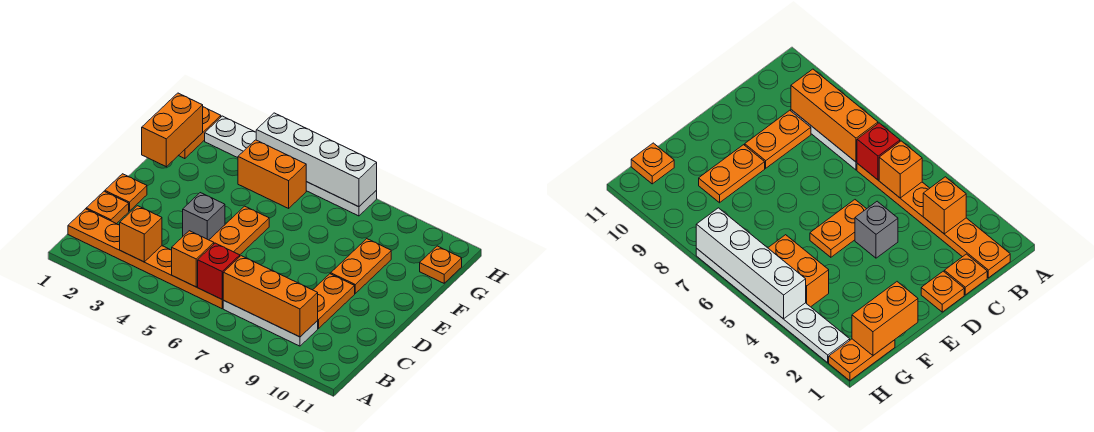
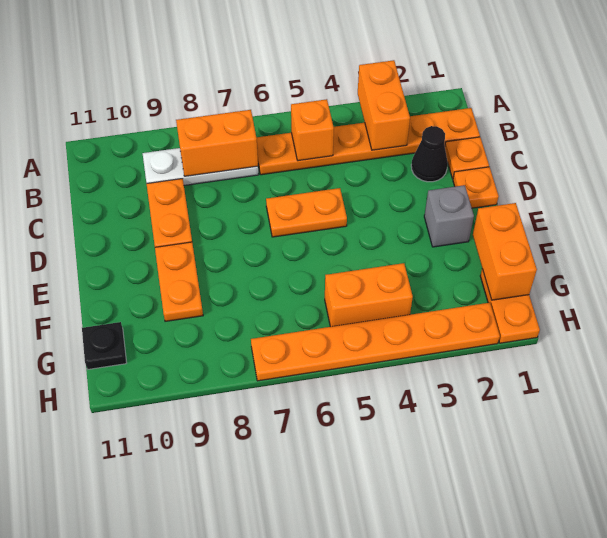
orange brick B3 level 2 -> orange brick A3:B3 level 2
red brick B6 level 2 -> none
orange brick B7:B9 level 2 -> orange brick B7:B8 level 2
none -> black cone C2 level 1
grey brick D4 level 1 -> grey brick E2 level 1
orange plate D5:E5 level 1 -> orange plate D5:D6 level 1
orange plate G11 level 1 -> black plate G11 level 1
white plate H2:H7 level 1 -> orange plate H2:H7 level 1
white brick H4:H7 level 2 -> none

